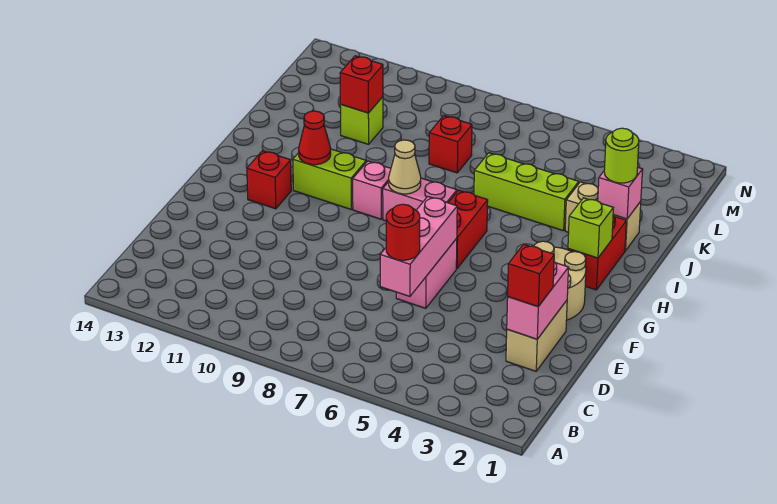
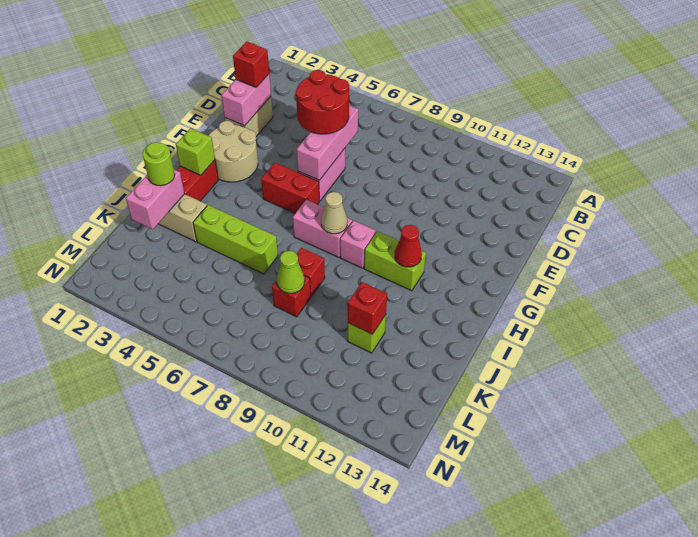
red round brick D6 level 3 -> red round brick D5:E6 level 3
red brick G6:H6 level 1 -> red brick G5:G6 level 1
red brick G12 level 1 -> red brick J8 level 1
pink brick J2 level 2 -> pink brick J2:K2 level 2
none -> lime cone K8 level 2

